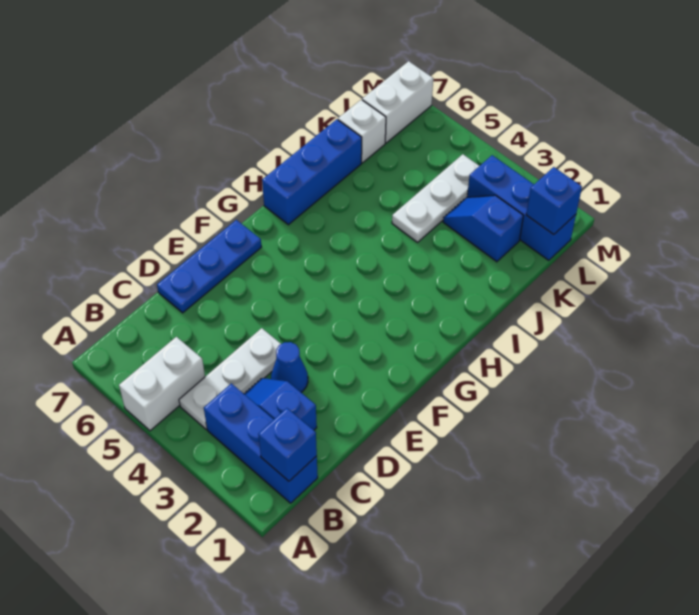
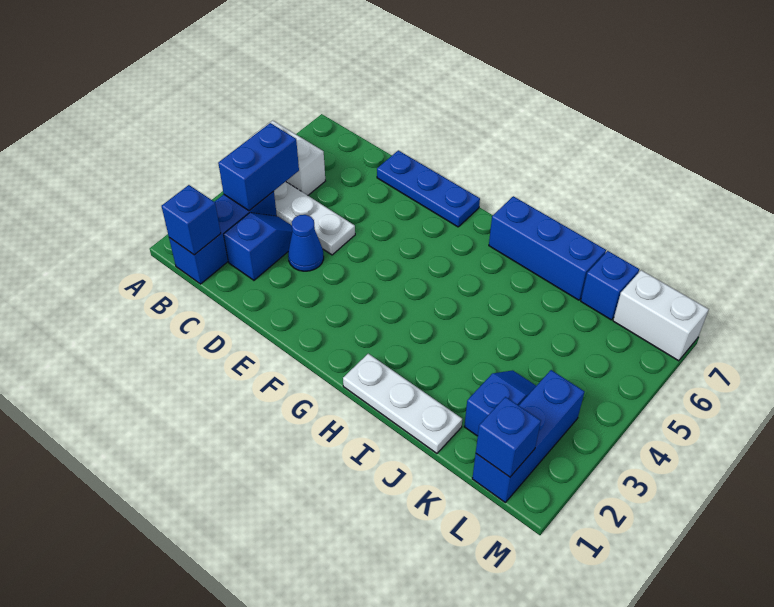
none -> blue brick B3:B4 level 2
white plate J4:L4 level 1 -> white plate H1:J1 level 1
white brick K7 level 1 -> blue brick K7 level 1

